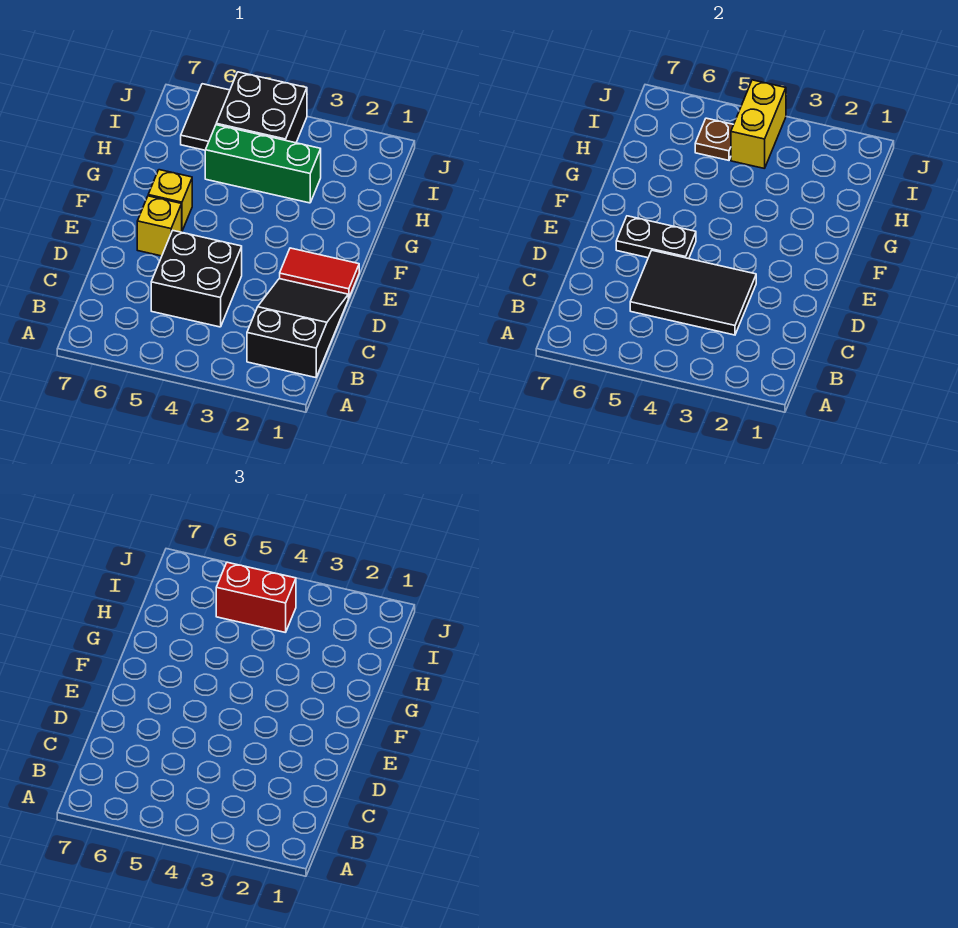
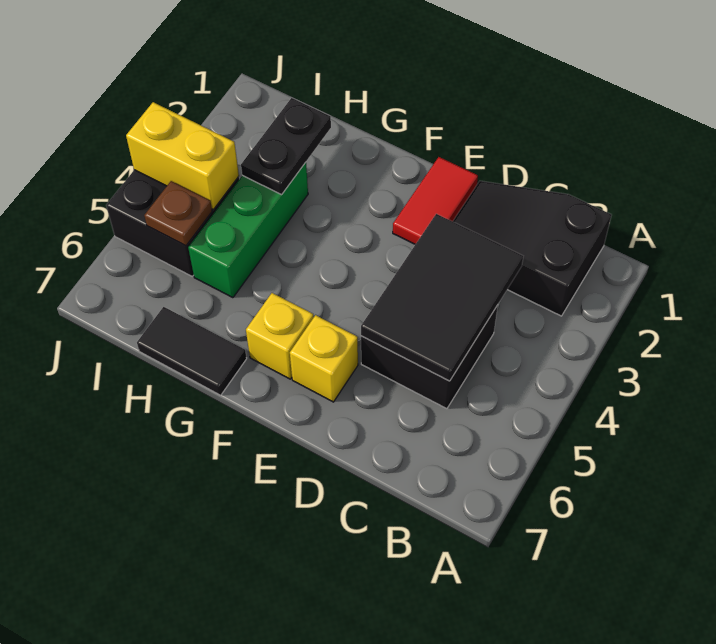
black plate E5:E6 level 2 -> black plate H2:H3 level 2
red brick I4:I5 level 3 -> none
black tile I6:J6 level 1 -> black tile G7:H7 level 1

